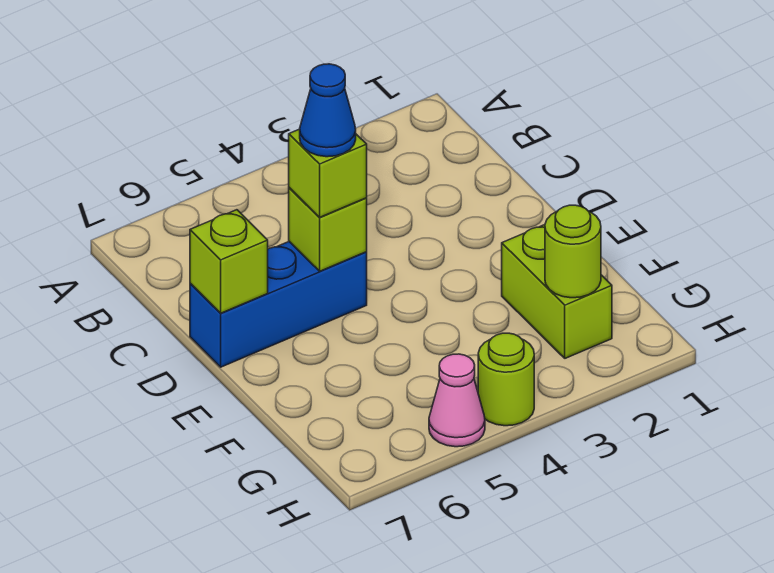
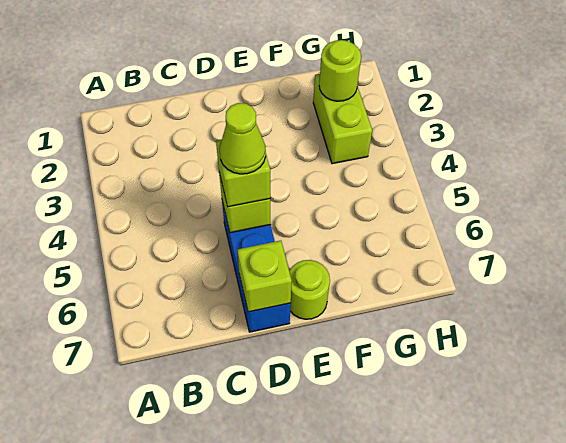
blue cone D5 level 4 -> lime cone D5 level 4
lime brick F2:G2 level 1 -> lime brick G2:G3 level 1
lime round brick H4 level 1 -> lime round brick E7 level 1
pink cone H5 level 1 -> none

